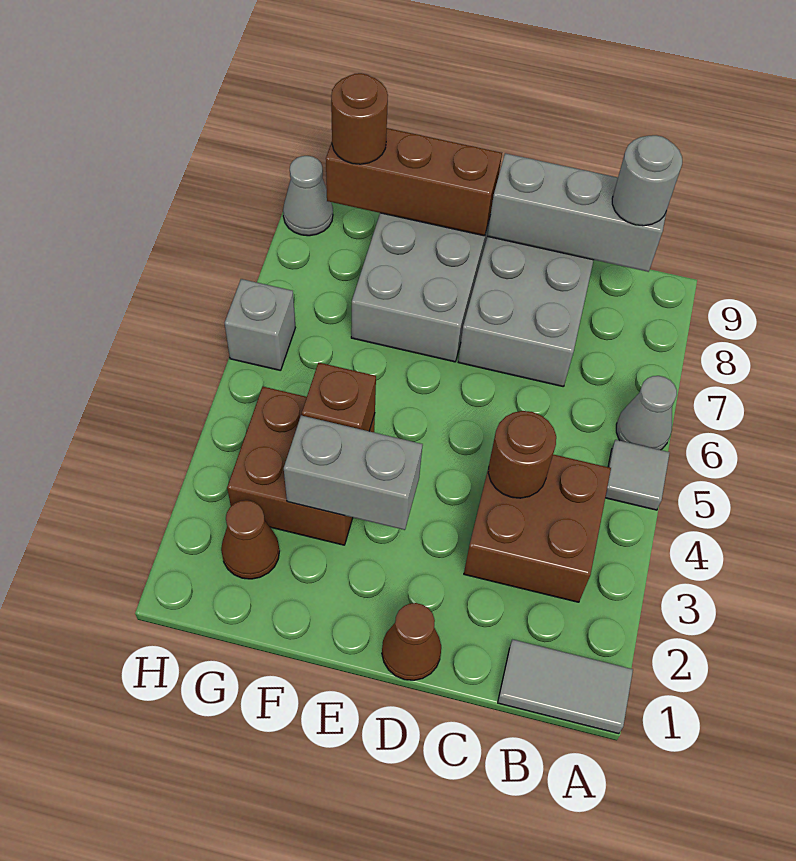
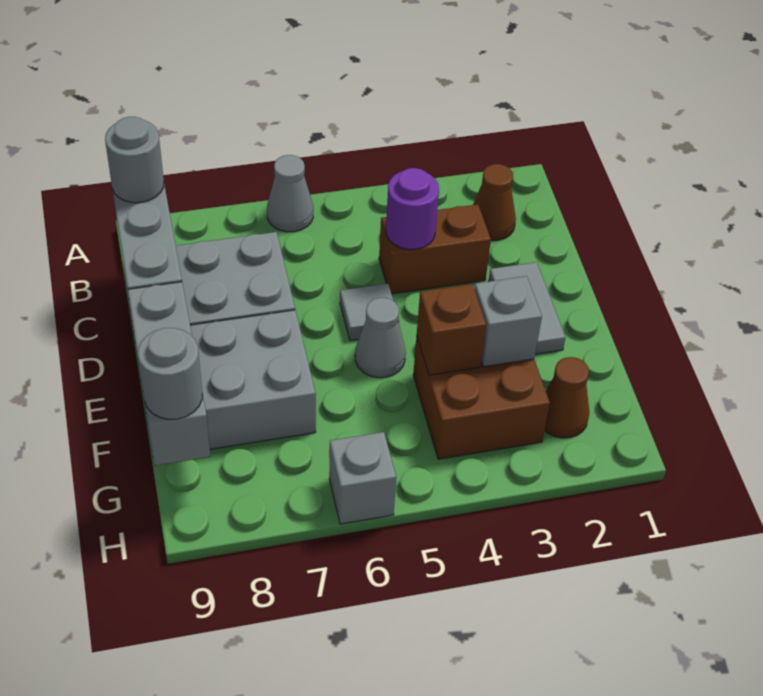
grey tile A1:B1 level 1 -> grey tile D2:E2 level 1
grey tile A5 level 1 -> grey tile D5 level 1
brown brick B3:C4 level 1 -> brown brick C3:C4 level 1
brown round brick C4 level 2 -> purple round brick C4 level 2
brown cone D1 level 1 -> brown cone B2 level 1
grey brick E3:F3 level 2 -> grey brick F3 level 2
brown brick E9:G9 level 2 -> grey brick E9:G9 level 2
brown round brick G9 level 3 -> grey round brick G9 level 3
grey cone H9 level 1 -> grey cone E5 level 1

